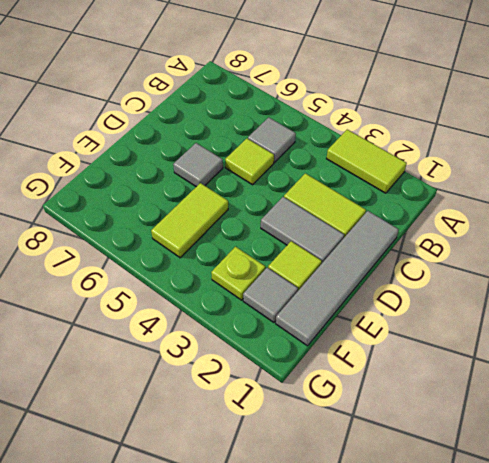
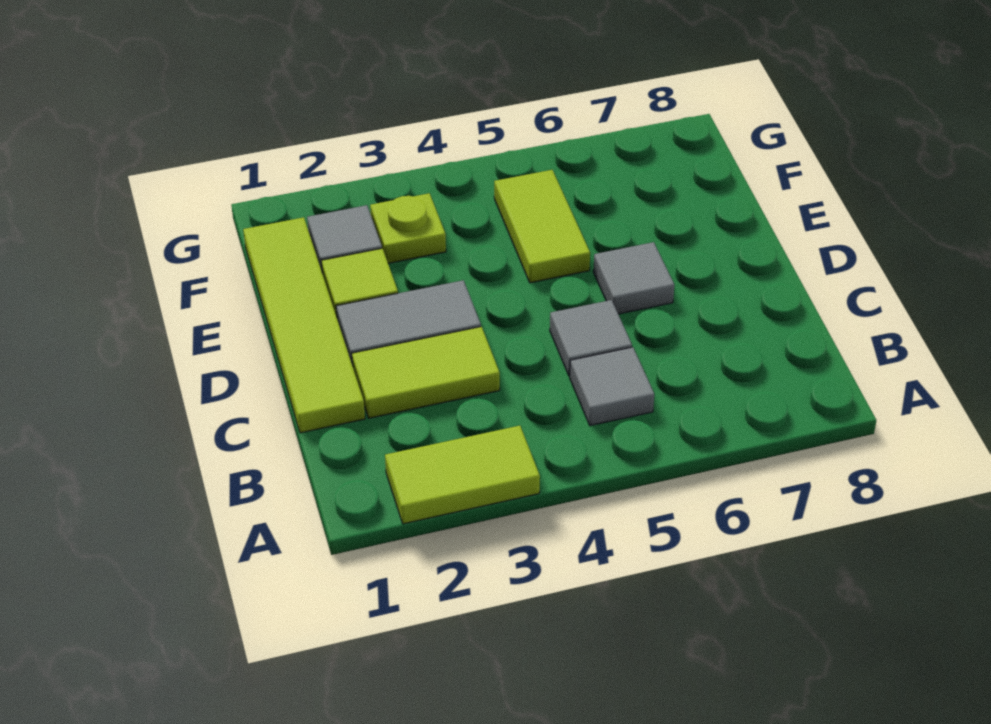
grey tile C1:F1 level 1 -> lime tile C1:F1 level 1
lime tile C5 level 1 -> grey tile C5 level 1

